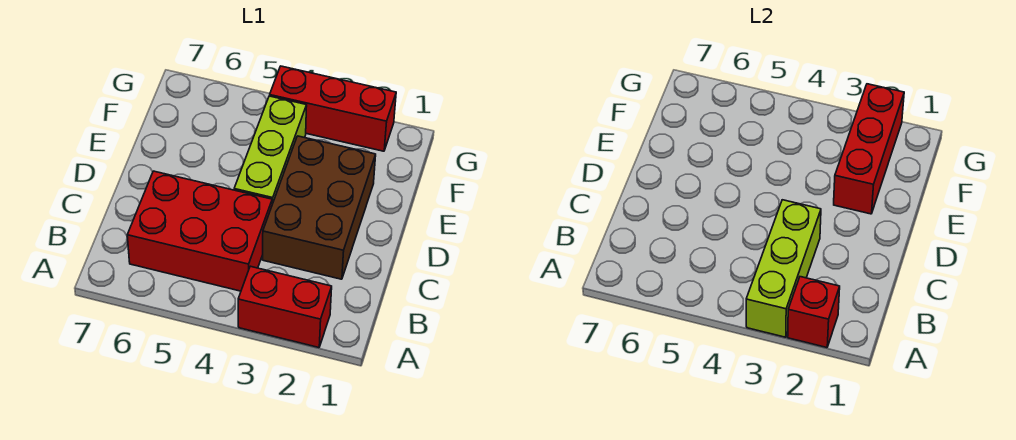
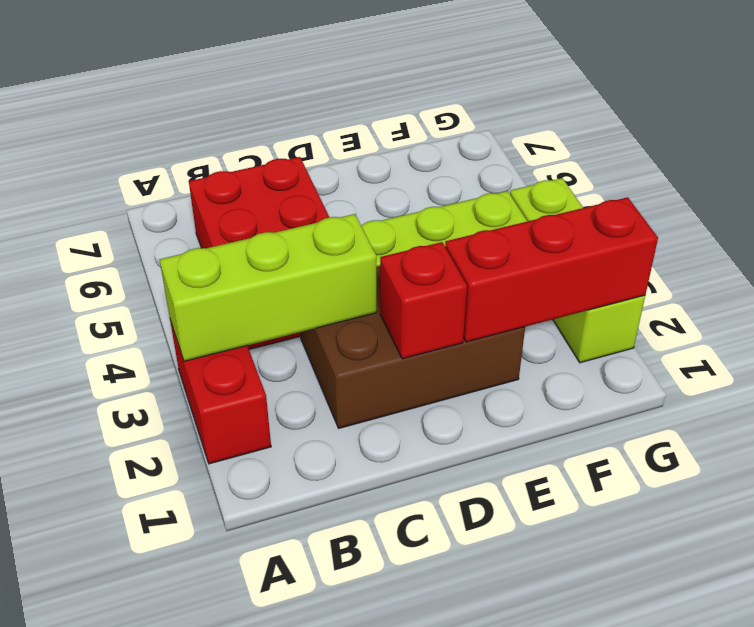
red brick A2 level 2 -> red brick D2 level 2
red brick G2:G4 level 1 -> lime brick G2:G4 level 1

